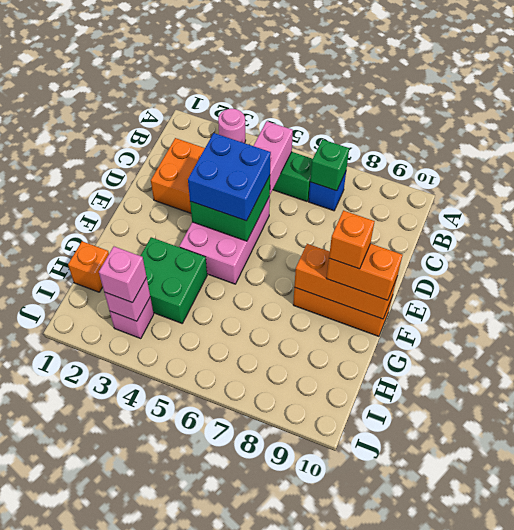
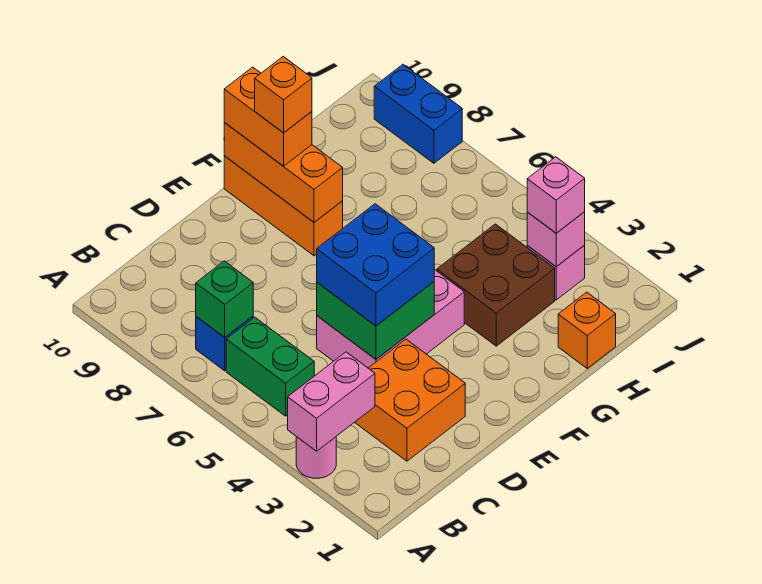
pink brick B5:C5 level 2 -> pink brick A3:B3 level 2
green brick G3:H4 level 1 -> brown brick G3:H4 level 1
none -> blue brick J8:J9 level 1

